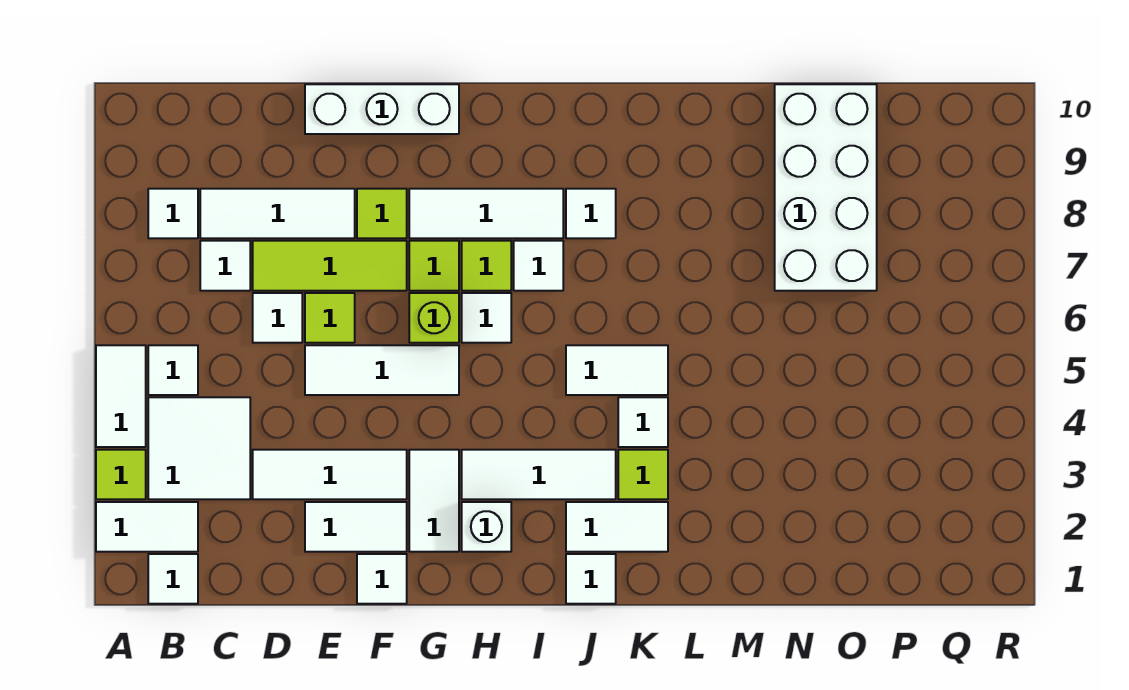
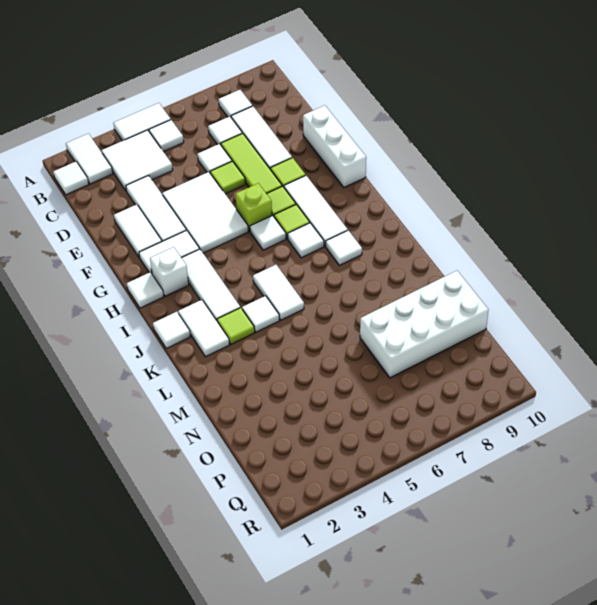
lime tile A3 level 1 -> none
white tile E5:G5 level 1 -> white tile E4:G5 level 1
white tile F1 level 1 -> white tile H1 level 1

